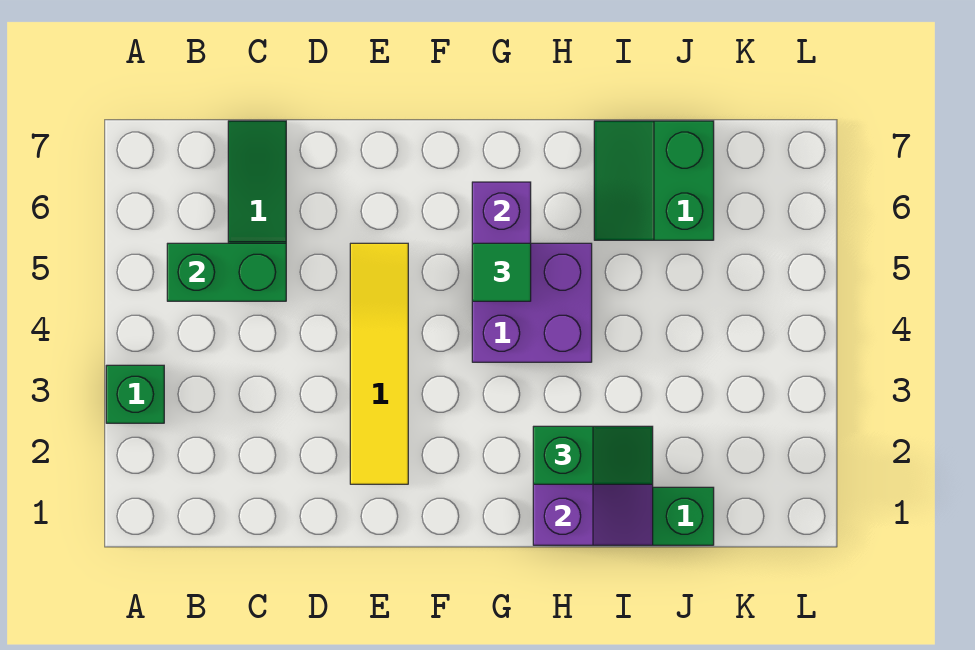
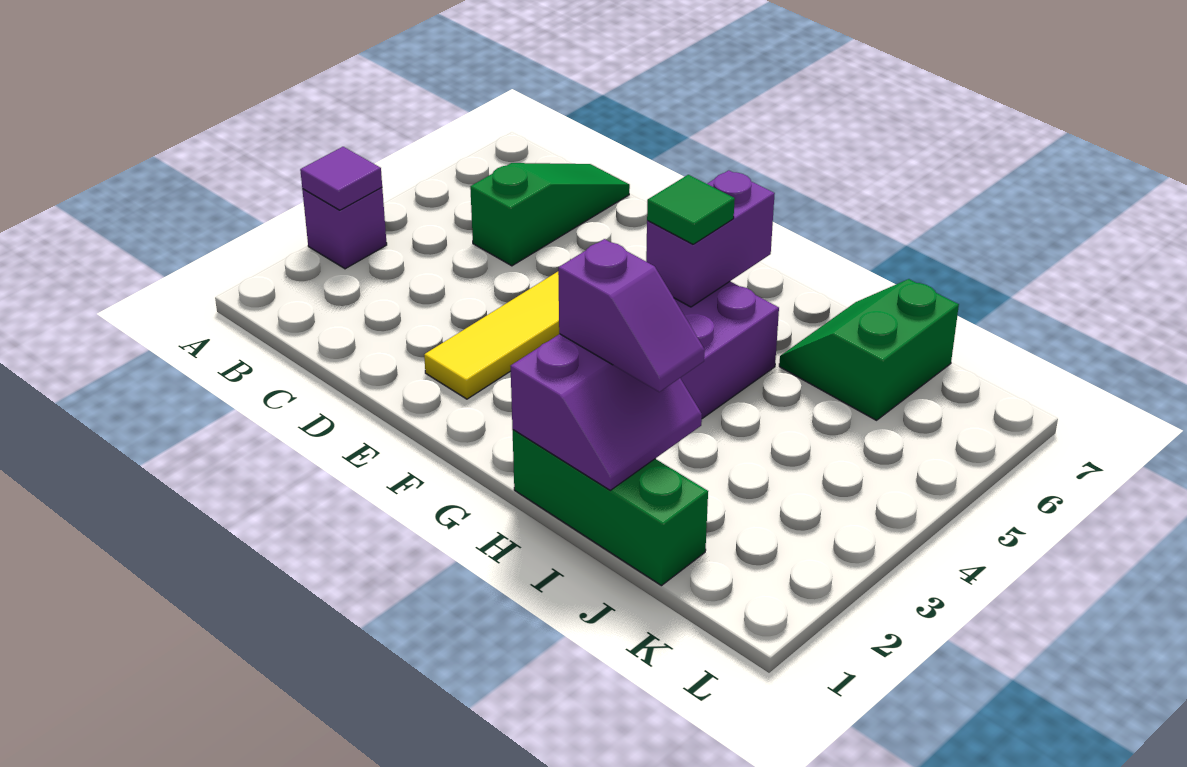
green brick A3 level 1 -> purple brick A3 level 1
none -> purple tile A3 level 2
green brick B5:C5 level 2 -> none
green slope H2:I2 level 3 top H -> purple slope H2:I2 level 3 top H

